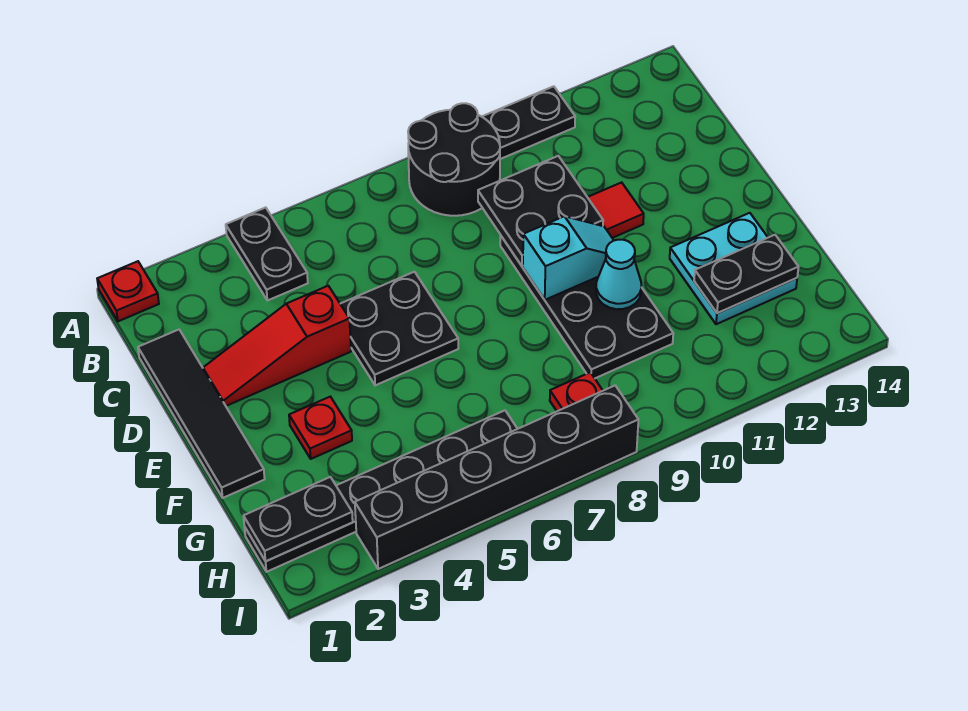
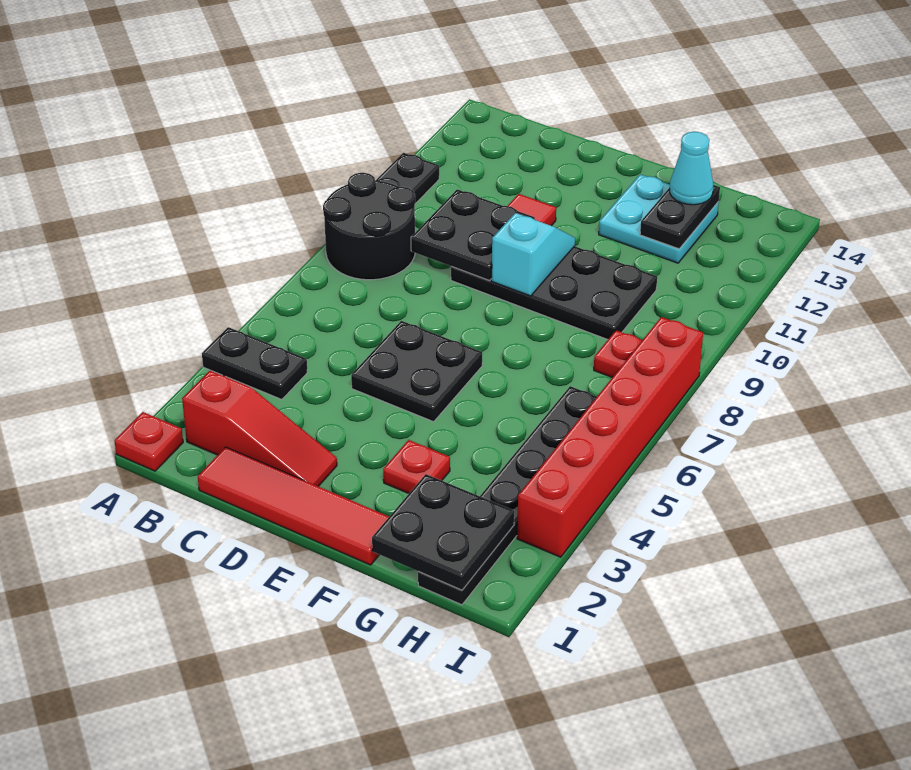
black tile C1:F1 level 1 -> red tile C1:F1 level 1
red slope D2:D4 level 1 top 4 -> red slope B2:D2 level 1 top B
cyan cone F10 level 2 -> cyan cone G13 level 3
black plate H1:H2 level 2 -> black plate G1:H2 level 2
black brick I3:I8 level 1 -> red brick I3:I8 level 1

